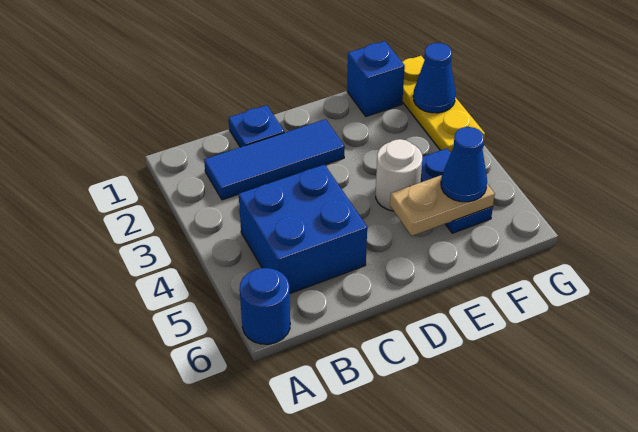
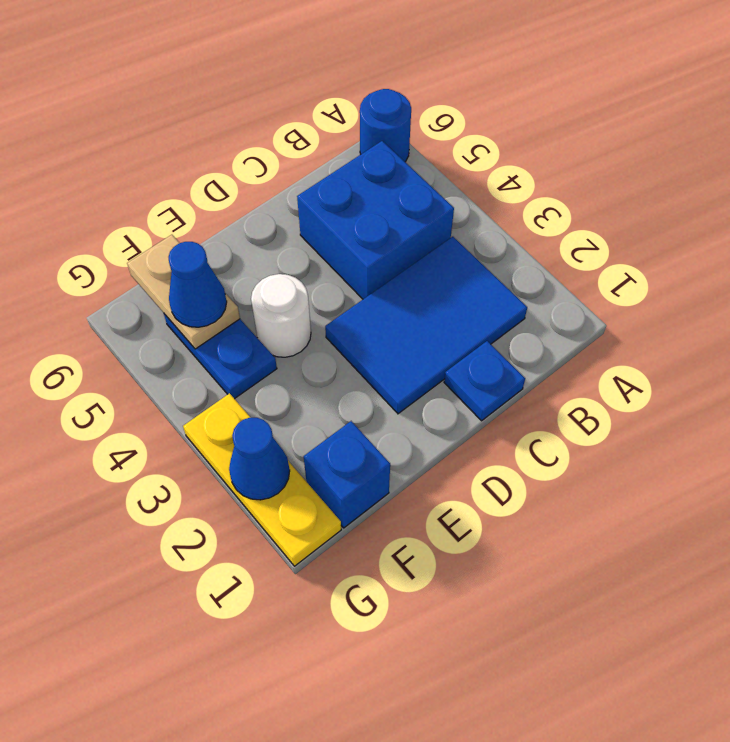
blue tile B2:D2 level 1 -> blue tile B2:D3 level 1
tan plate E5:F5 level 2 -> tan plate F5:F6 level 2

